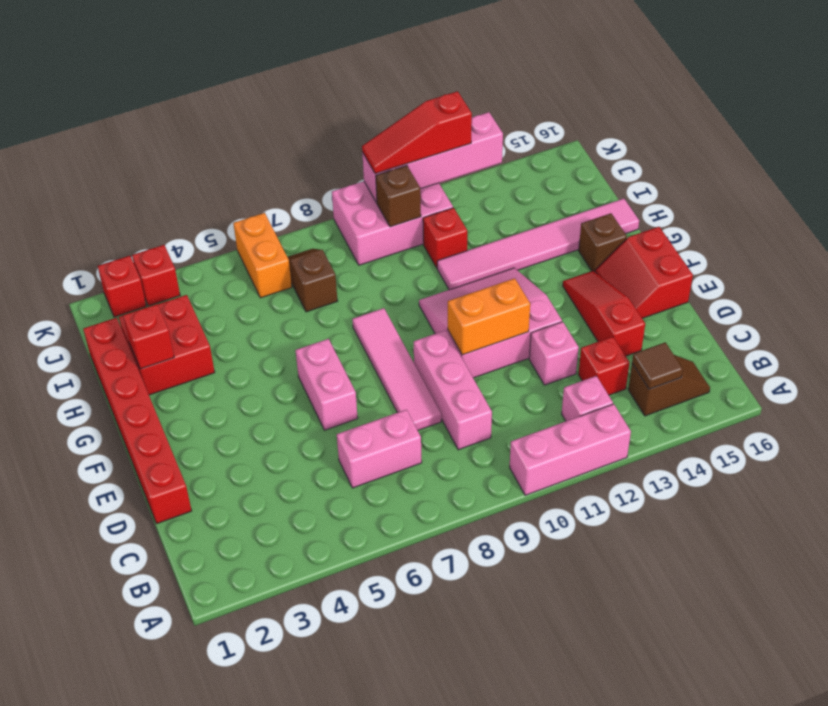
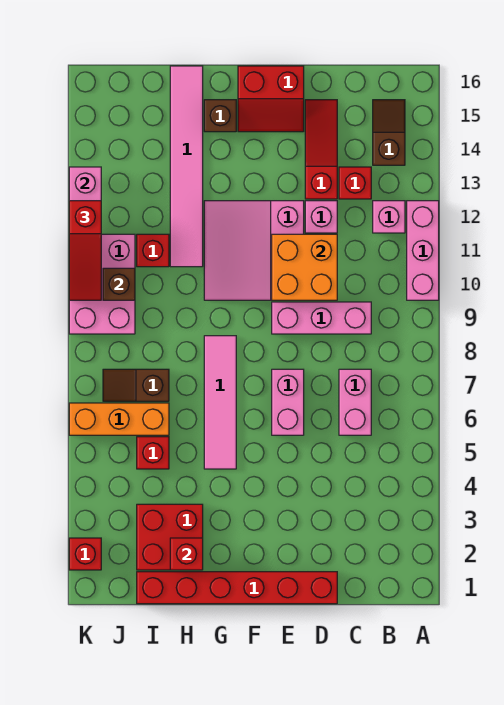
brown tile B14 level 2 -> none
pink tile D8:G8 level 1 -> pink tile G5:G8 level 1
red slope D14:F14 level 1 top D -> red slope D13:D15 level 1 top 13
pink brick E6:F6 level 1 -> pink brick E6:E7 level 1
orange brick E10:E11 level 2 -> orange brick D10:E11 level 2
orange brick J6:K6 level 1 -> orange brick I6:K6 level 1
red brick K3 level 1 -> red brick I5 level 1

